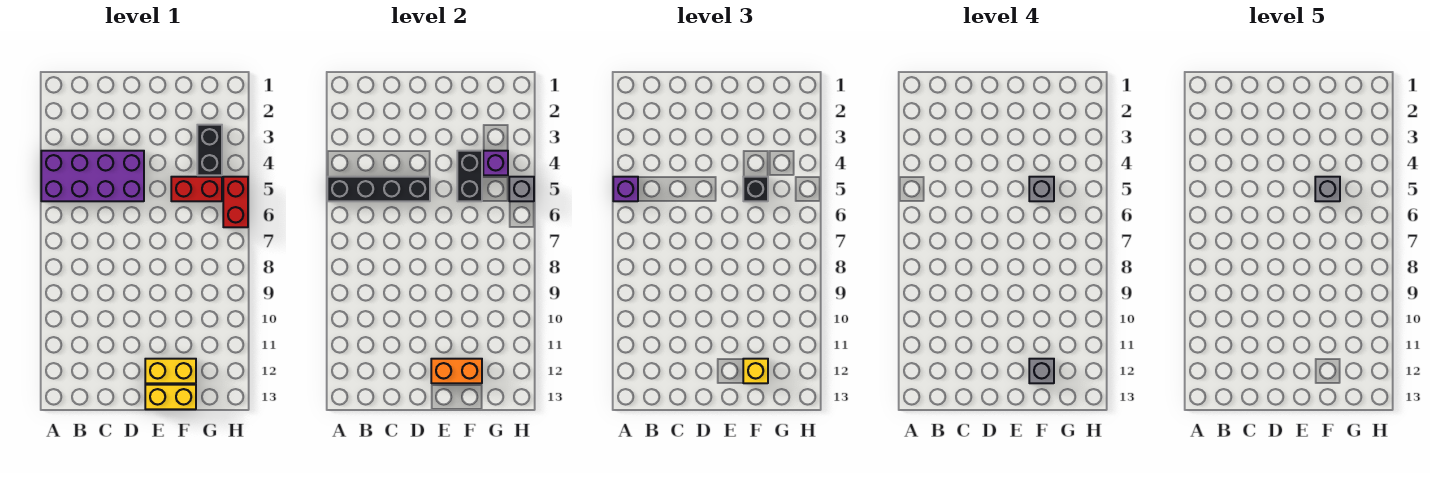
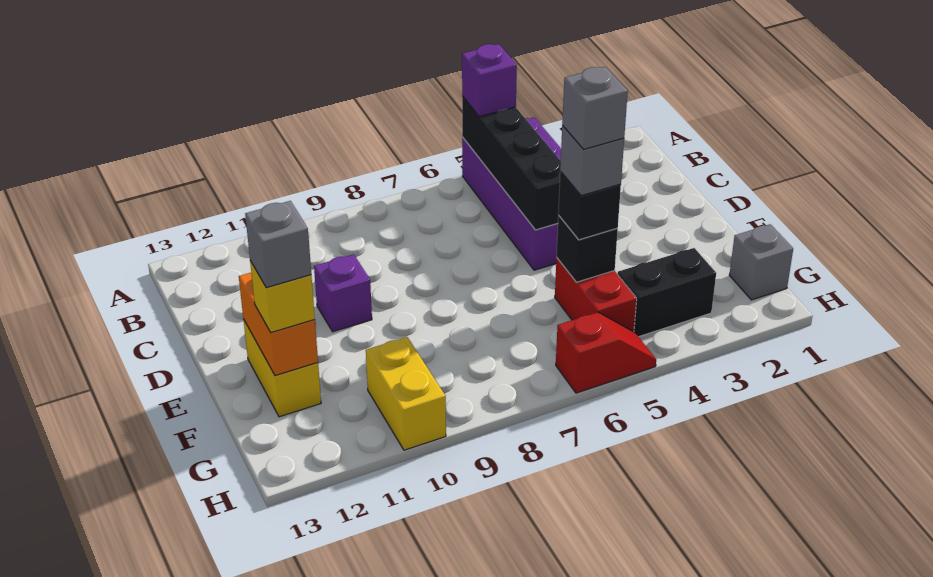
yellow brick E13:F13 level 1 -> yellow brick G10:H10 level 1
black brick F4:F5 level 2 -> black brick F5 level 2
purple brick G4 level 2 -> purple brick D10 level 1
red brick H5:H6 level 1 -> red slope H5:H6 level 1 top 6
grey brick H5 level 2 -> grey brick G1 level 1

